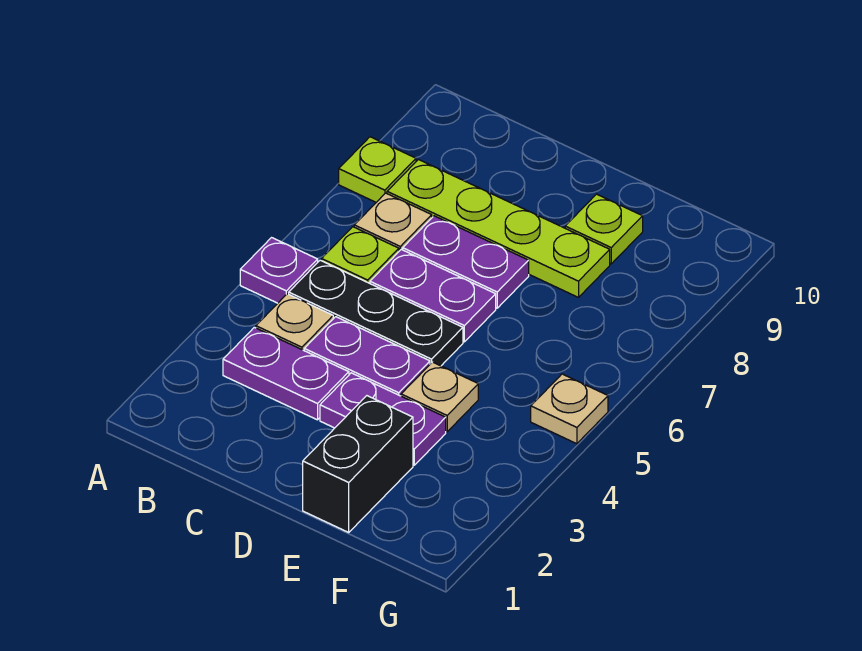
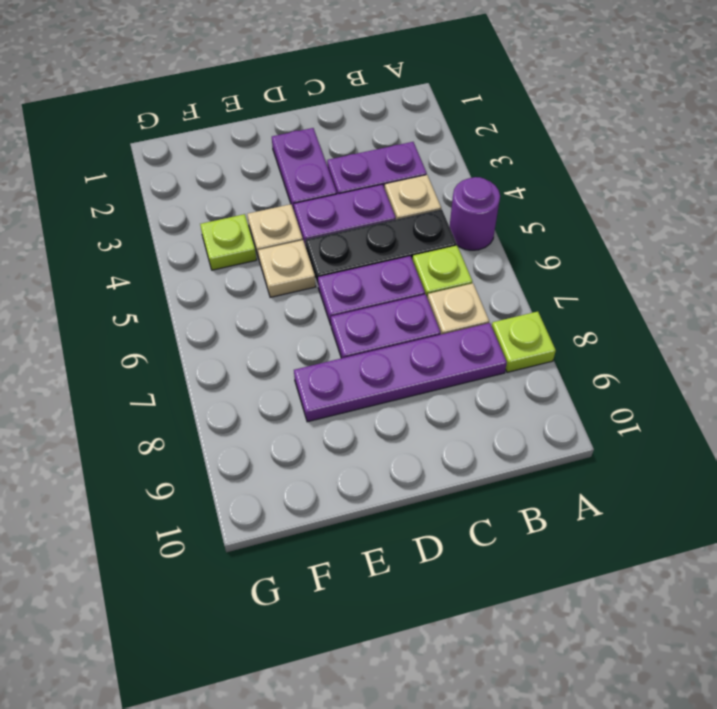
purple plate A5 level 1 -> purple round brick A5 level 1
lime plate B8:E8 level 1 -> purple plate B8:E8 level 1
purple plate D3:E3 level 1 -> purple plate D2:D3 level 1
black brick E1:E2 level 1 -> none
lime plate E9 level 1 -> lime plate F4 level 1
tan plate G5 level 1 -> tan plate E5 level 1

